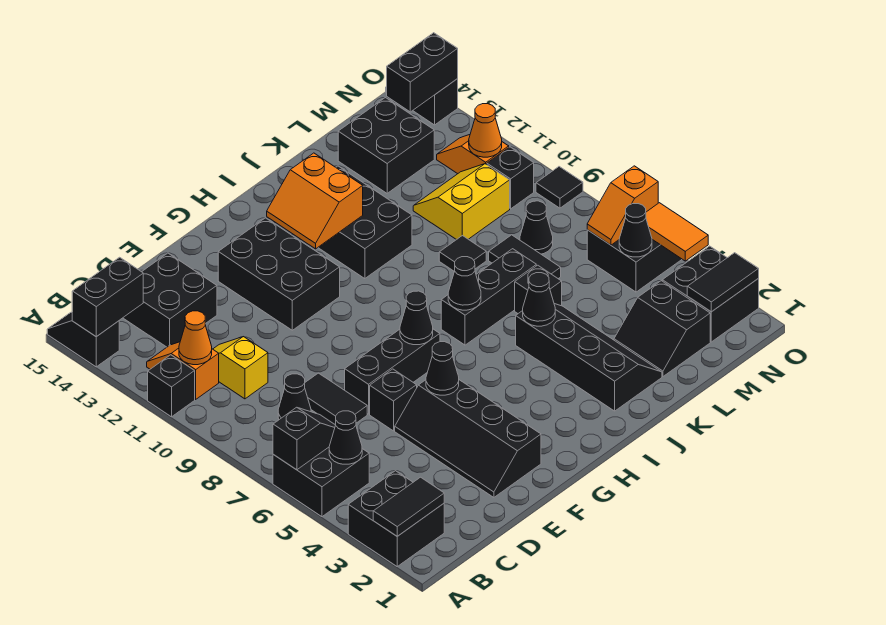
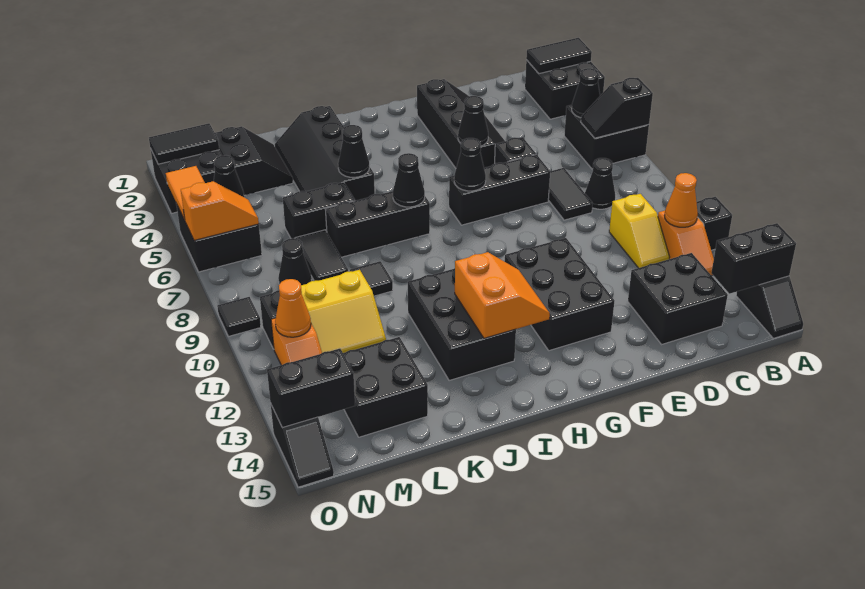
black brick K6 level 1 -> black brick K6:L6 level 1

